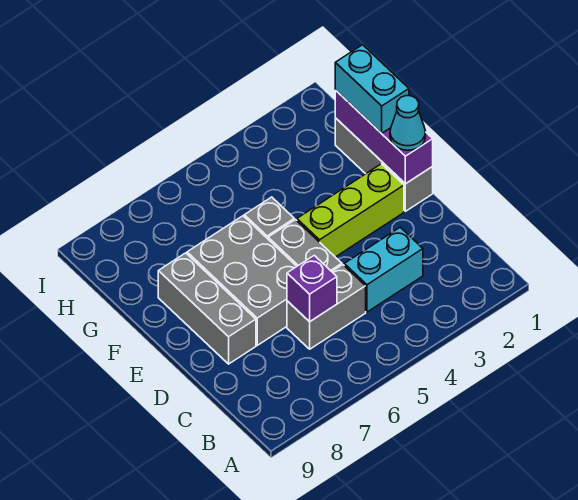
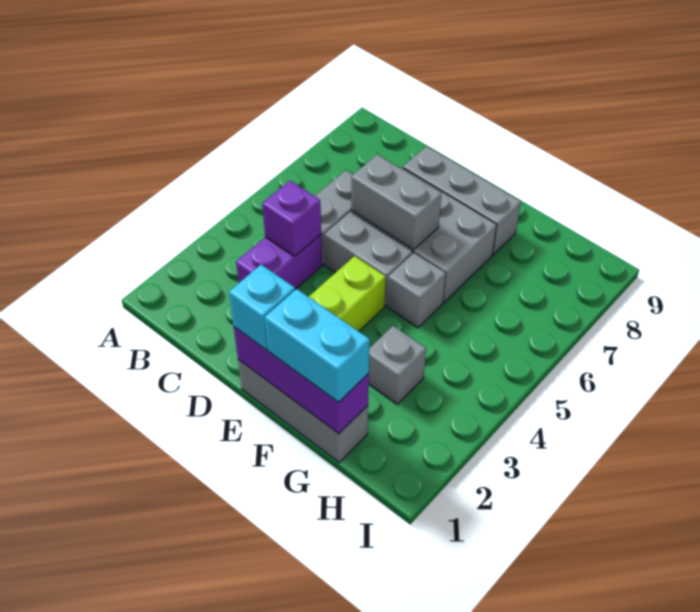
cyan brick C3:C4 level 1 -> purple brick C3:C4 level 1
purple brick C6 level 2 -> purple brick C4 level 2
none -> grey brick D6:E6 level 2
cyan cone E1 level 3 -> cyan brick E1 level 3
none -> grey brick G3 level 1

